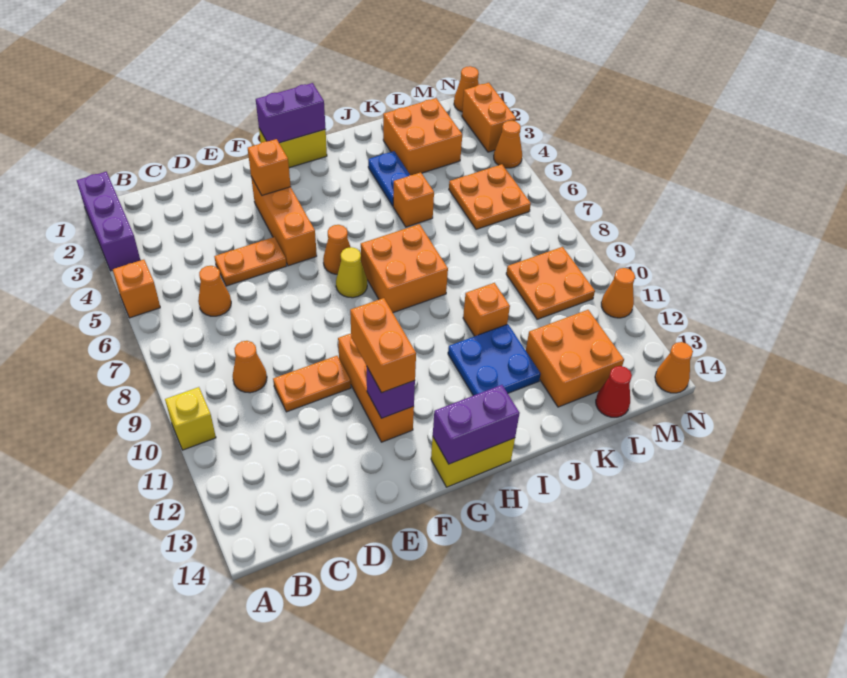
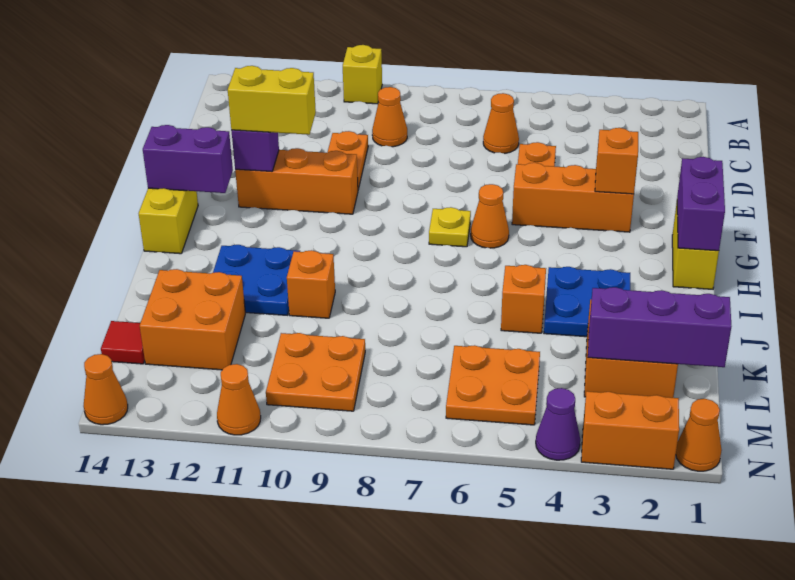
purple brick A1:A3 level 1 -> purple brick L1:L3 level 2
orange brick A5 level 1 -> none
orange brick F11:F12 level 3 -> yellow brick F11:F12 level 3
yellow cone G7 level 1 -> yellow plate G7 level 1
purple brick G14:H14 level 2 -> purple brick G13:G14 level 2
orange brick H7:I8 level 1 -> none
blue plate J3:J4 level 1 -> blue plate I3:J4 level 1
red cone L14 level 1 -> red tile L14 level 1
orange cone N4 level 1 -> purple cone N4 level 1

